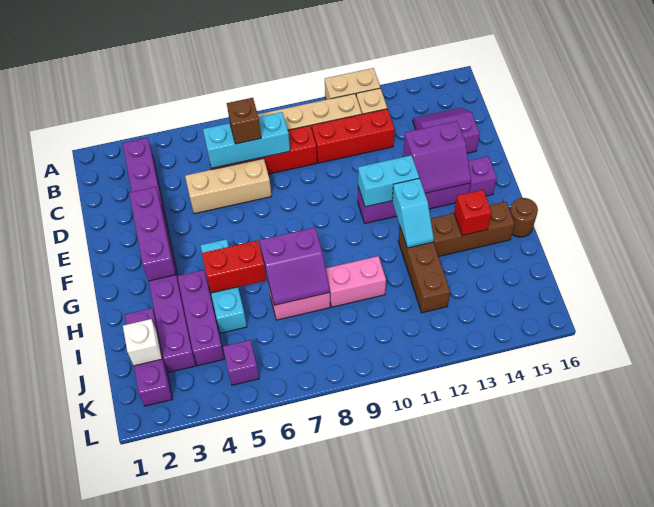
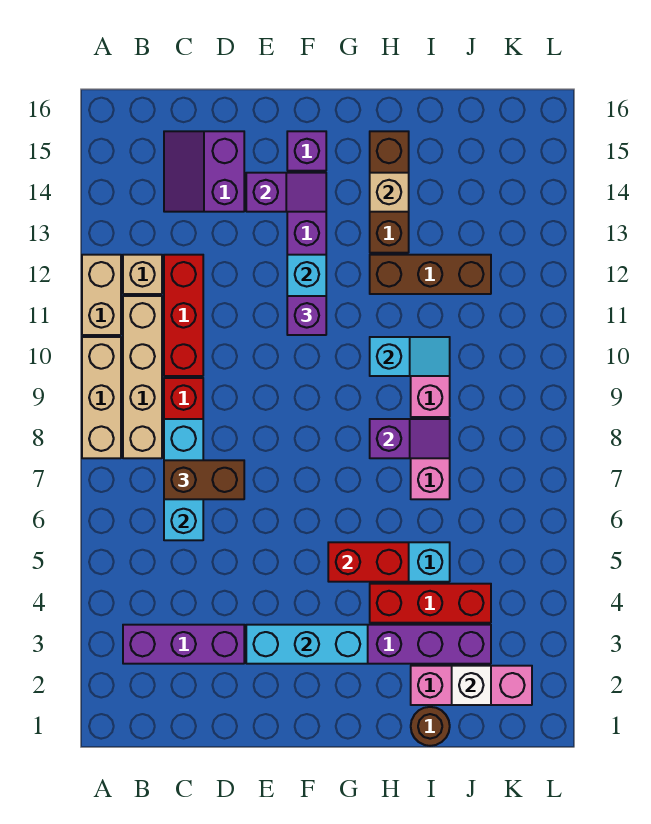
brown brick C7 level 3 -> brown brick C7:D7 level 3
tan brick D5:D7 level 1 -> tan brick A8:A10 level 1
purple brick E3:G3 level 2 -> cyan brick E3:G3 level 2
purple slope E13:F14 level 2 top E -> purple slope E14:F14 level 2 top E
cyan slope G12:H12 level 2 top G -> cyan slope H10:I10 level 2 top H
purple brick H4:J4 level 1 -> red brick H4:J4 level 1
red brick H5:H6 level 2 -> red brick G5:H5 level 2
purple slope H7:I8 level 2 top H -> purple slope H8:I8 level 2 top H
red brick H14 level 2 -> tan brick H14 level 2
brown round brick H16 level 1 -> brown round brick I1 level 1
purple brick I2:K2 level 1 -> pink brick I2:K2 level 1
purple brick K5 level 1 -> purple brick F11 level 3

